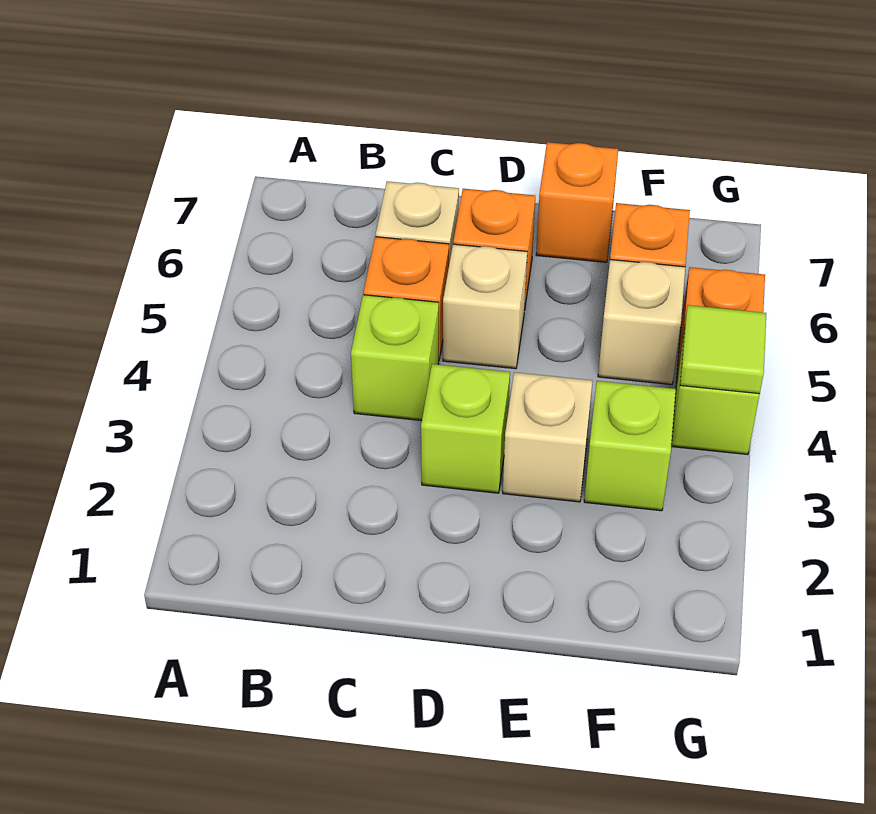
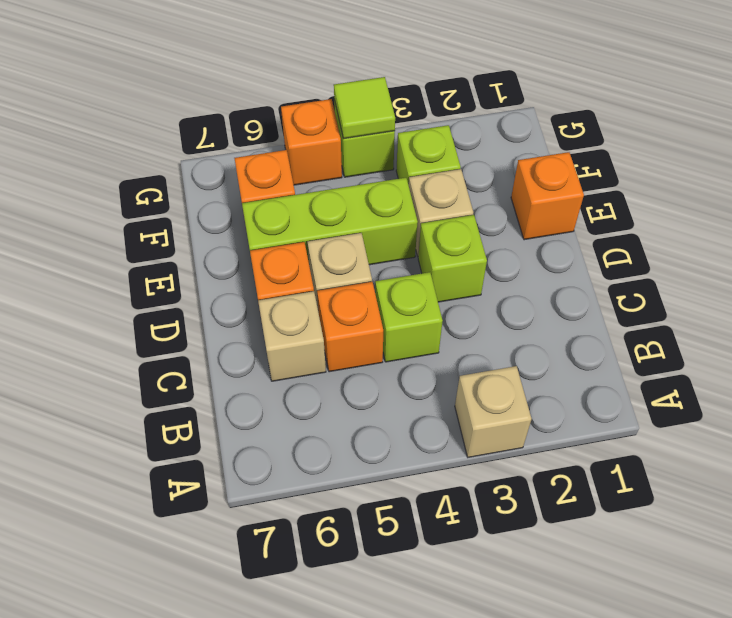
none -> lime brick E4:E6 level 1
orange brick E7 level 1 -> orange brick E1 level 1
tan brick F5 level 1 -> tan brick A3 level 1

